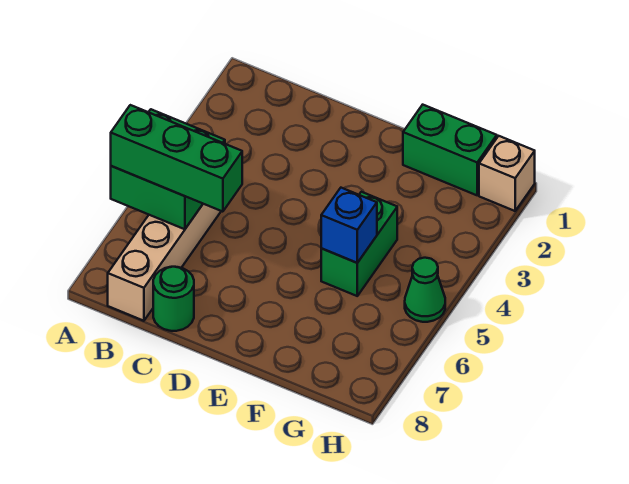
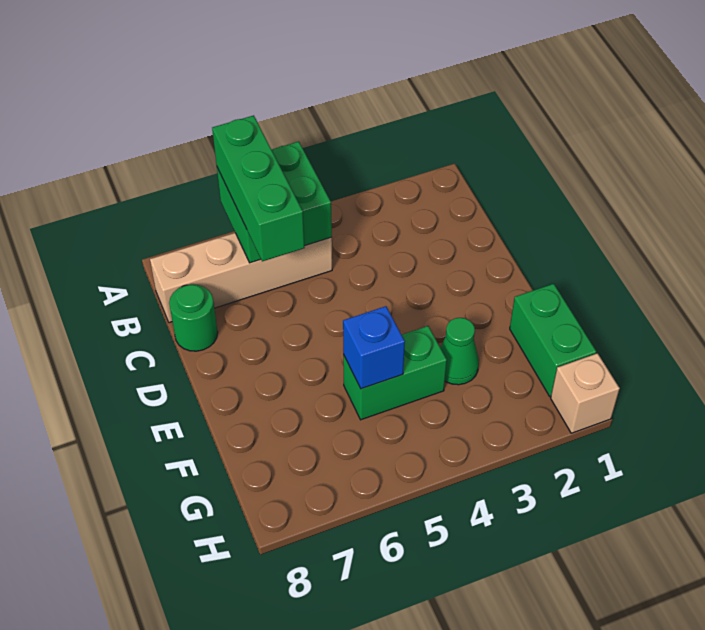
green cone H5 level 1 -> green cone F3 level 1

